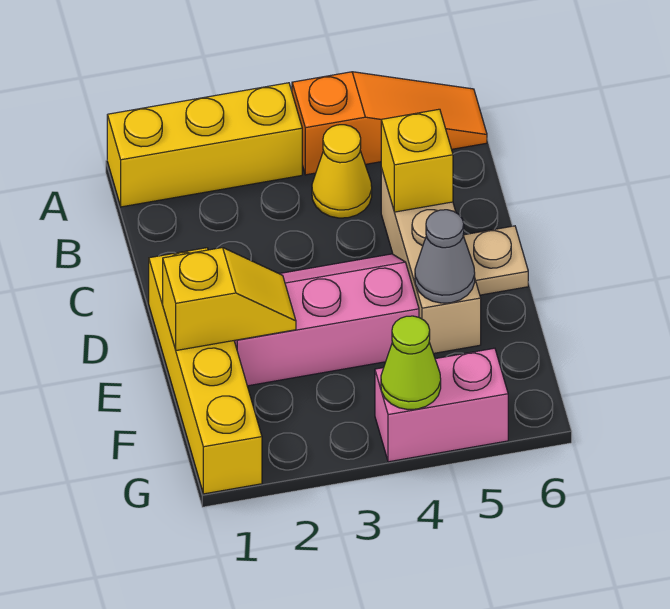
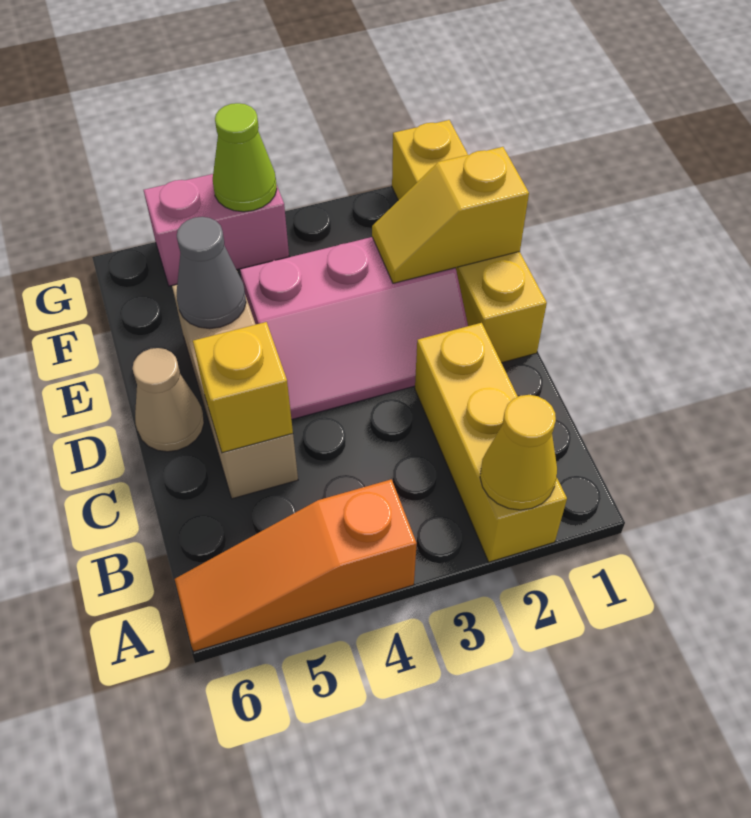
yellow brick A1:A3 level 1 -> yellow brick A2:C2 level 1
yellow cone B4 level 1 -> yellow cone A2 level 2
tan plate D6 level 1 -> tan cone D6 level 1

